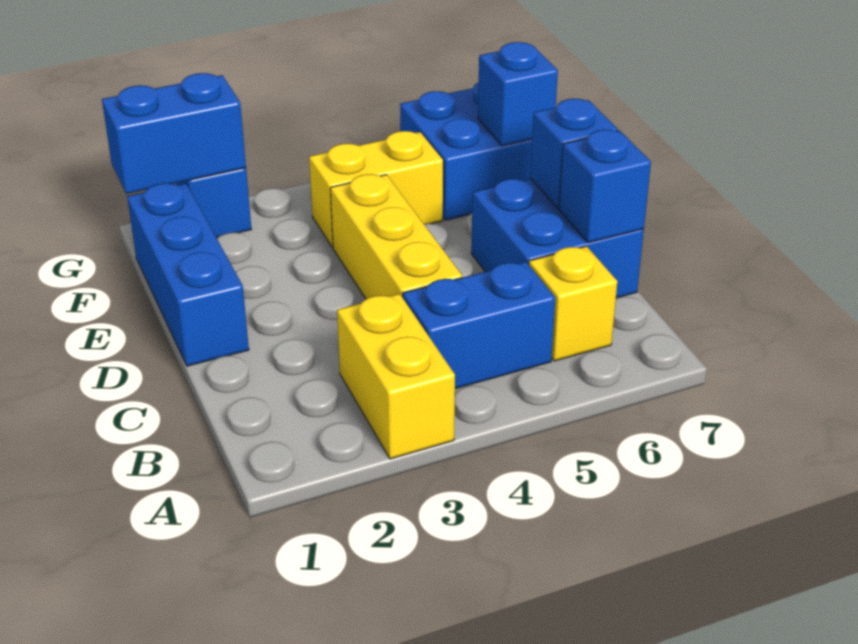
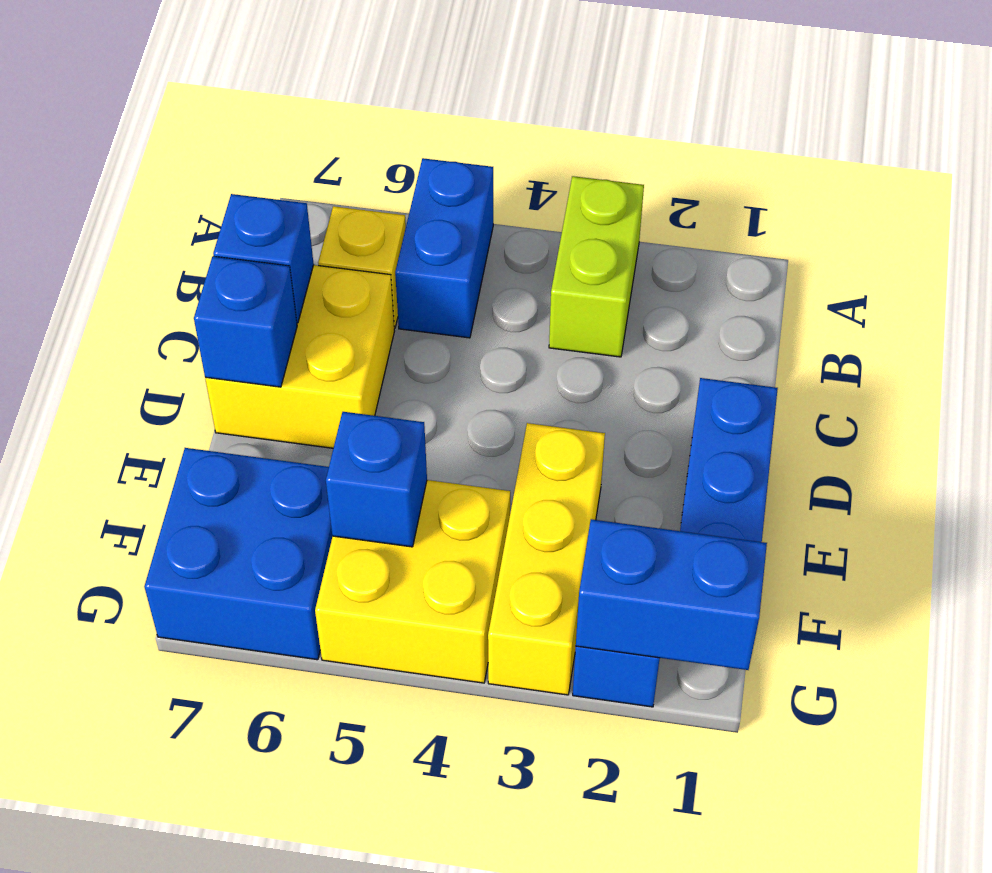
yellow brick A3:B3 level 1 -> lime brick A3:B3 level 1
blue brick B4:B5 level 1 -> blue brick A5:B5 level 1
yellow brick C4:E4 level 1 -> yellow brick E3:G3 level 1
blue brick C6:D7 level 1 -> yellow brick C6:D7 level 1
yellow brick F4:F5 level 1 -> yellow brick F4:G5 level 1
blue brick F7 level 2 -> blue brick F5 level 2

